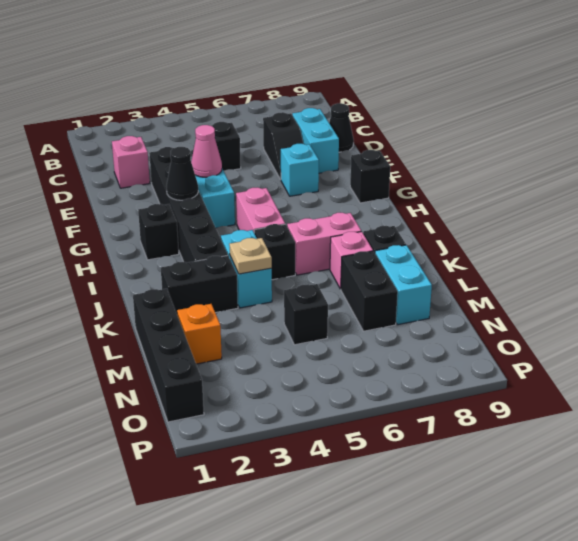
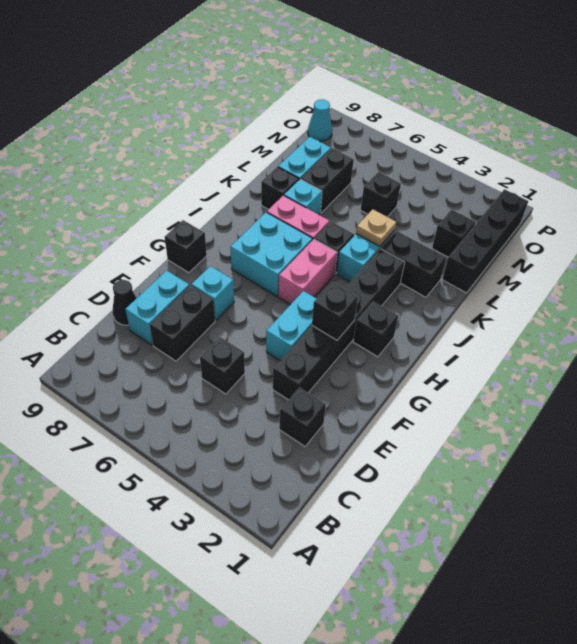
pink brick D2 level 1 -> black brick D2 level 1
black slope D7:E7 level 1 top D -> black brick D7:E7 level 1
pink cone F4 level 2 -> none
black cone G3 level 2 -> black brick G3 level 2
none -> cyan brick H6:I7 level 1
pink brick K7 level 1 -> cyan brick K7 level 1
orange brick M2 level 1 -> black brick M2 level 1
none -> cyan cone O9 level 1

